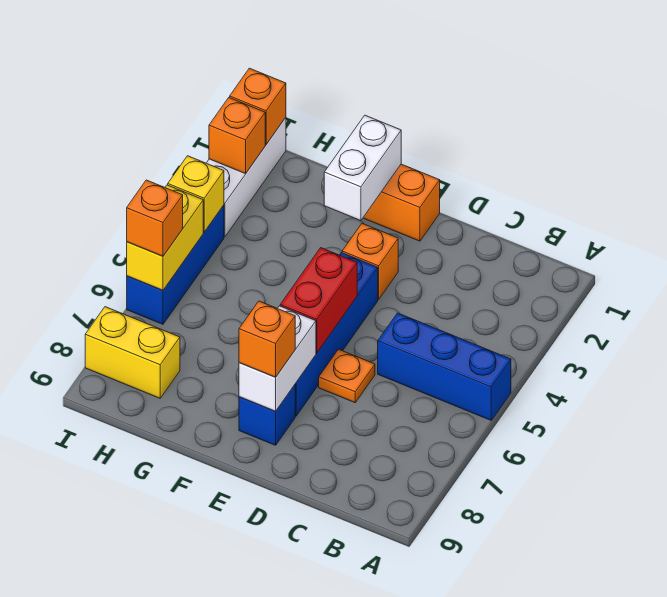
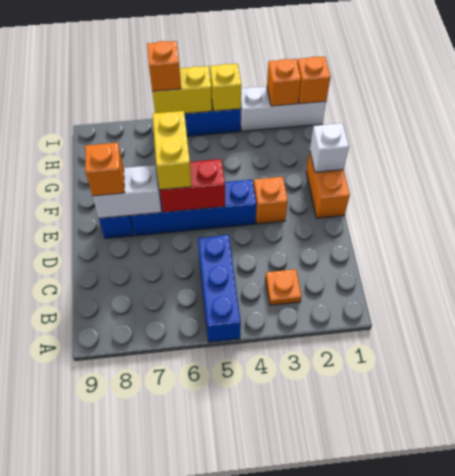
orange plate D6 level 1 -> orange plate B3 level 1
white brick F1:F2 level 2 -> white brick F1 level 2
yellow brick H8:I8 level 1 -> yellow brick E6:F6 level 3

